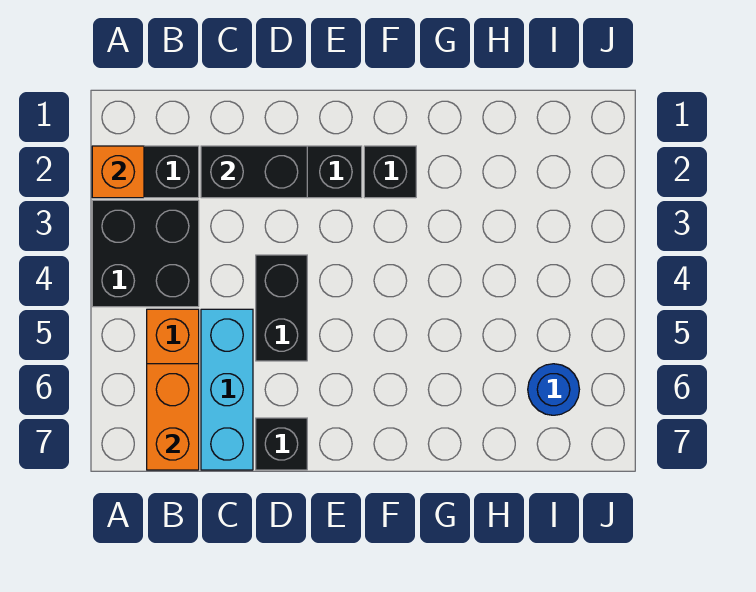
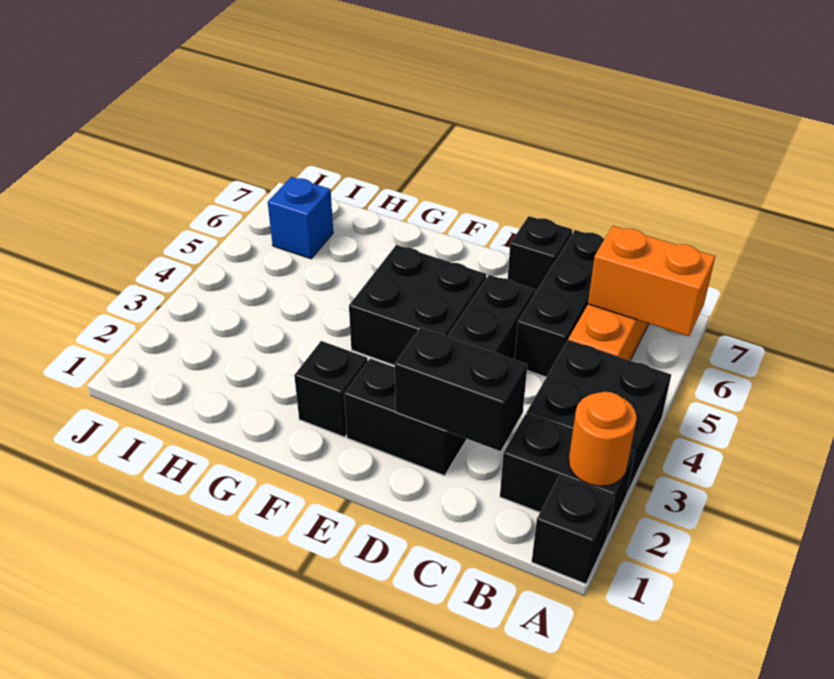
none -> black brick A1 level 1
orange brick A2 level 2 -> orange round brick A2 level 2
orange brick B6:B7 level 2 -> orange brick A6:B6 level 2
cyan brick C5:C7 level 1 -> black brick C5:C7 level 1
none -> black brick E4:F5 level 1
blue round brick I6 level 1 -> blue brick I6 level 1

